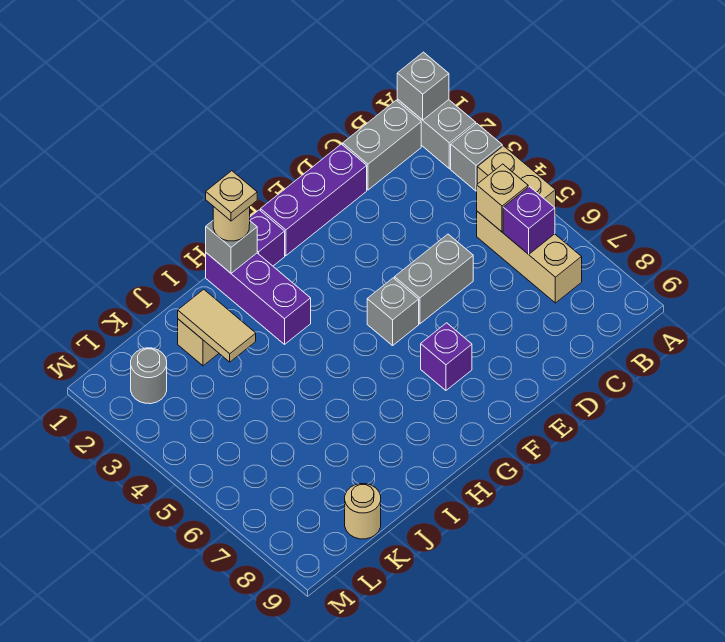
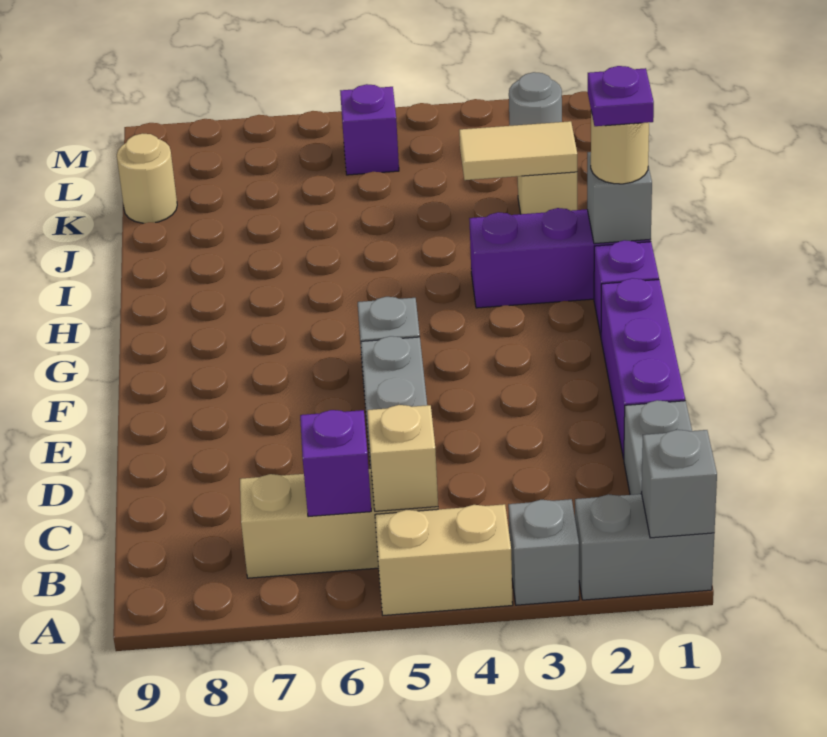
purple brick F7 level 1 -> purple brick L5 level 1
tan plate H1 level 4 -> purple plate H1 level 4

